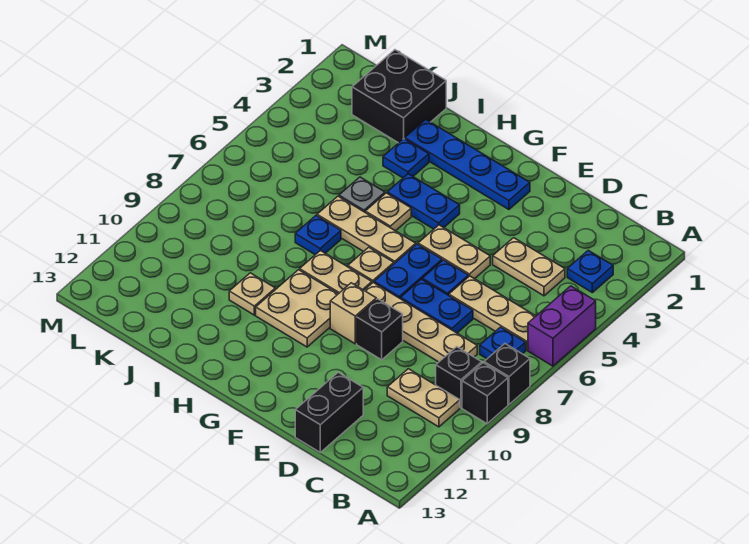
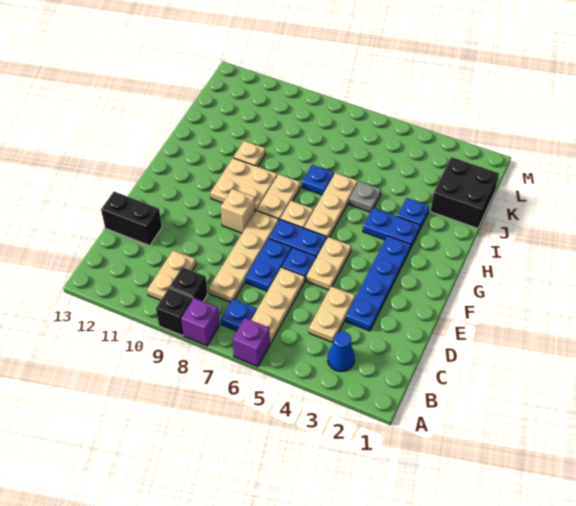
purple brick A5:A6 level 1 -> purple brick A6 level 1
black brick A8 level 1 -> purple brick A8 level 1
blue plate B3 level 1 -> blue cone B3 level 1
black brick E9 level 1 -> none
blue plate F2:I2 level 1 -> blue plate D3:G3 level 1
blue plate G4:H4 level 1 -> blue plate H3:H4 level 1
tan plate H5 level 1 -> none

